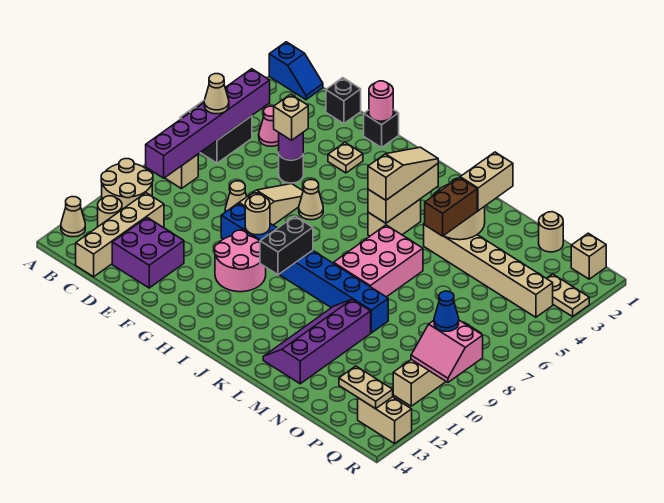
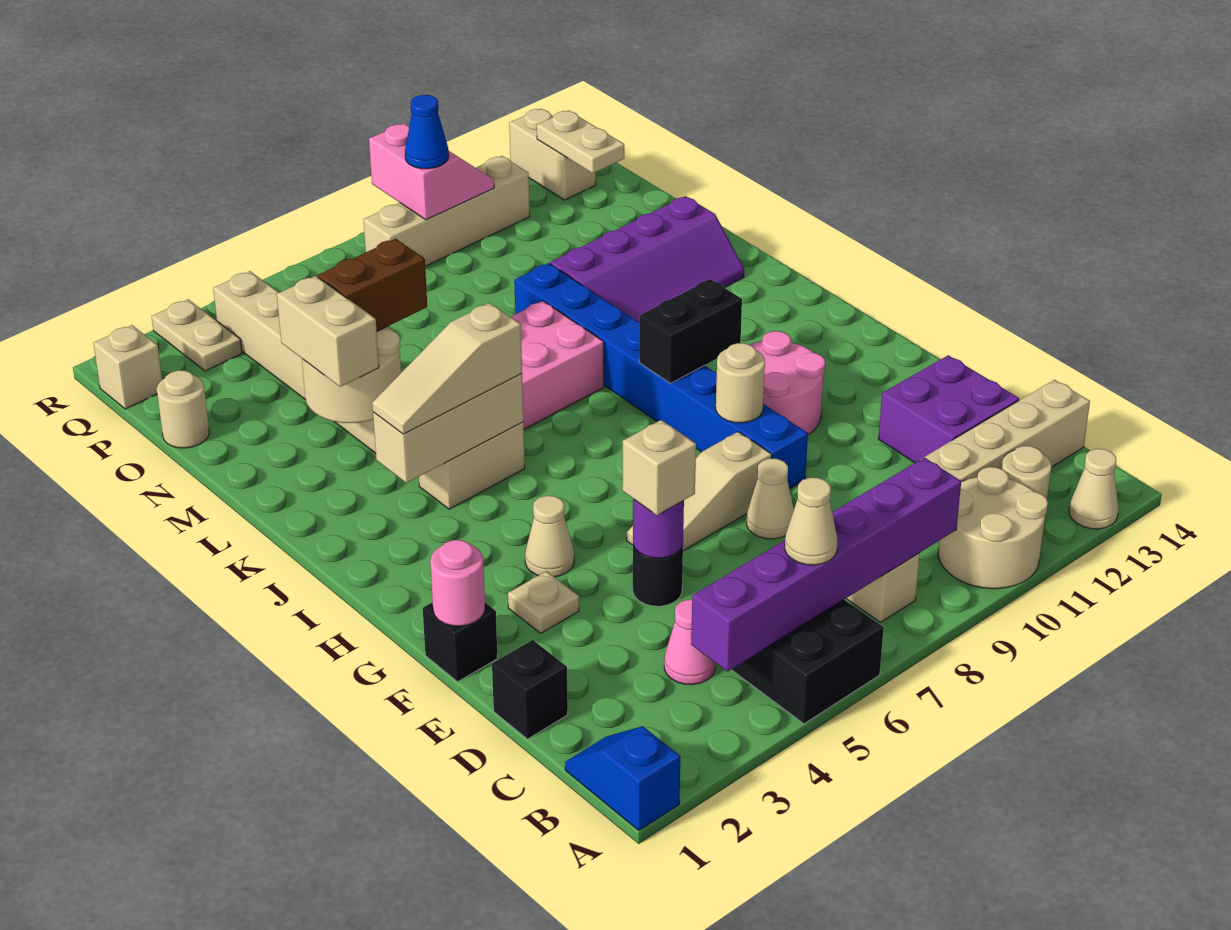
tan cone G6 level 1 -> tan cone G4 level 1
tan brick M2:M3 level 3 -> tan brick L3:M3 level 3

